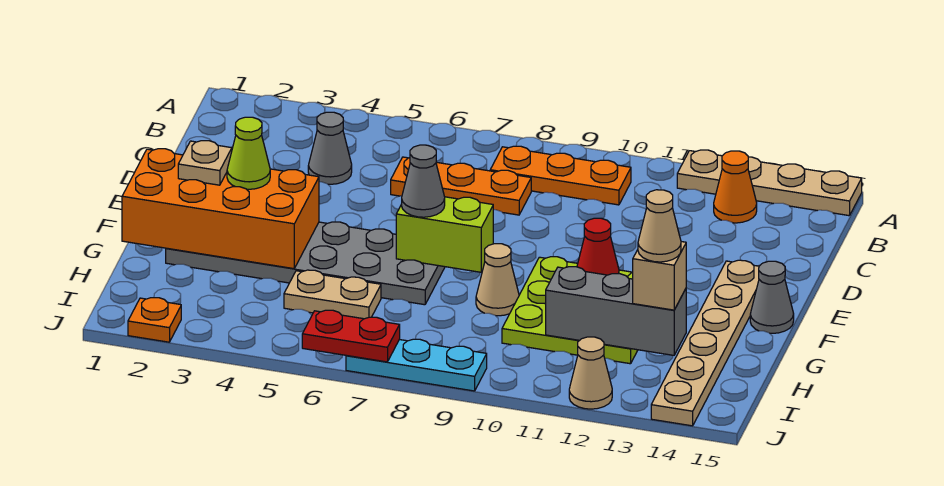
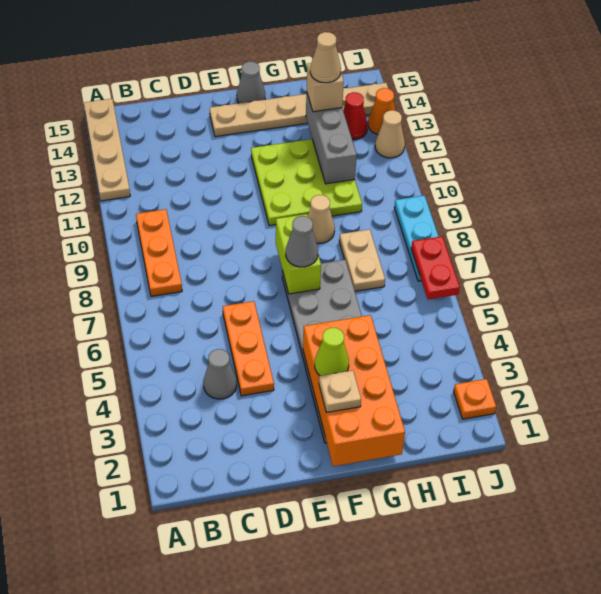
orange cone B13 level 1 -> orange cone J13 level 1
orange plate C6:C8 level 1 -> orange plate D4:D6 level 1
red cone F11 level 2 -> red cone I13 level 1
tan plate H5:H6 level 1 -> tan plate H7:H8 level 1

